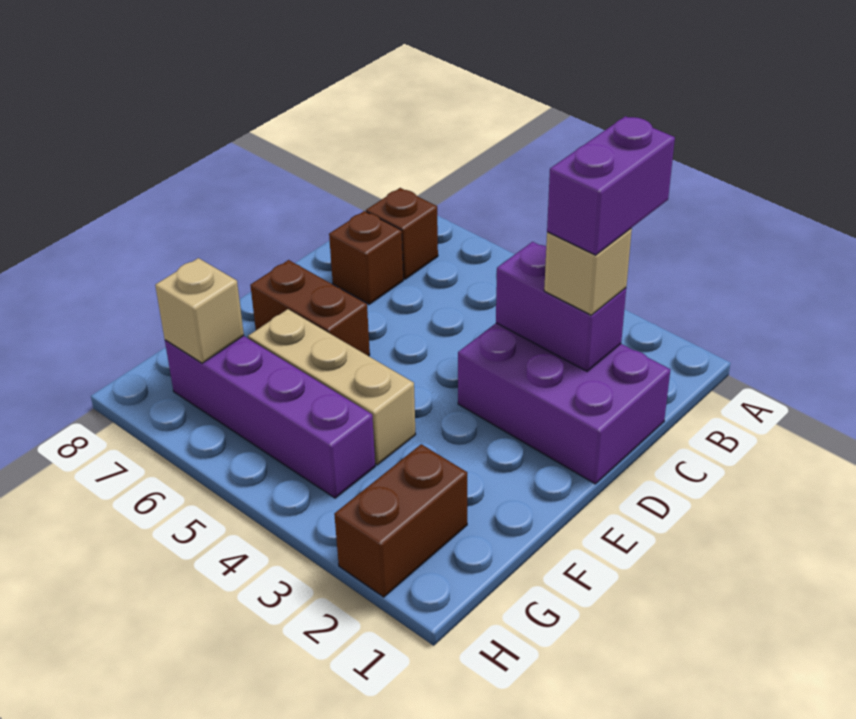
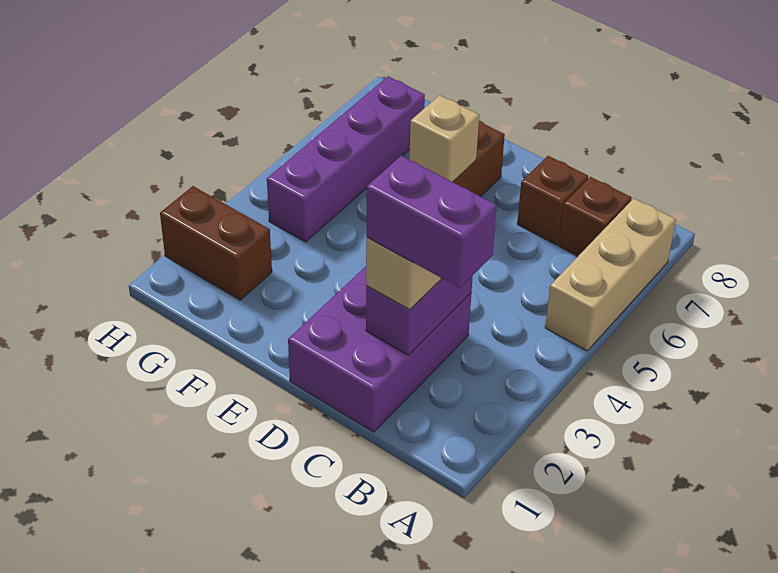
tan brick F4:F6 level 1 -> tan brick A5:A7 level 1
tan brick G7 level 2 -> tan brick E6 level 2

